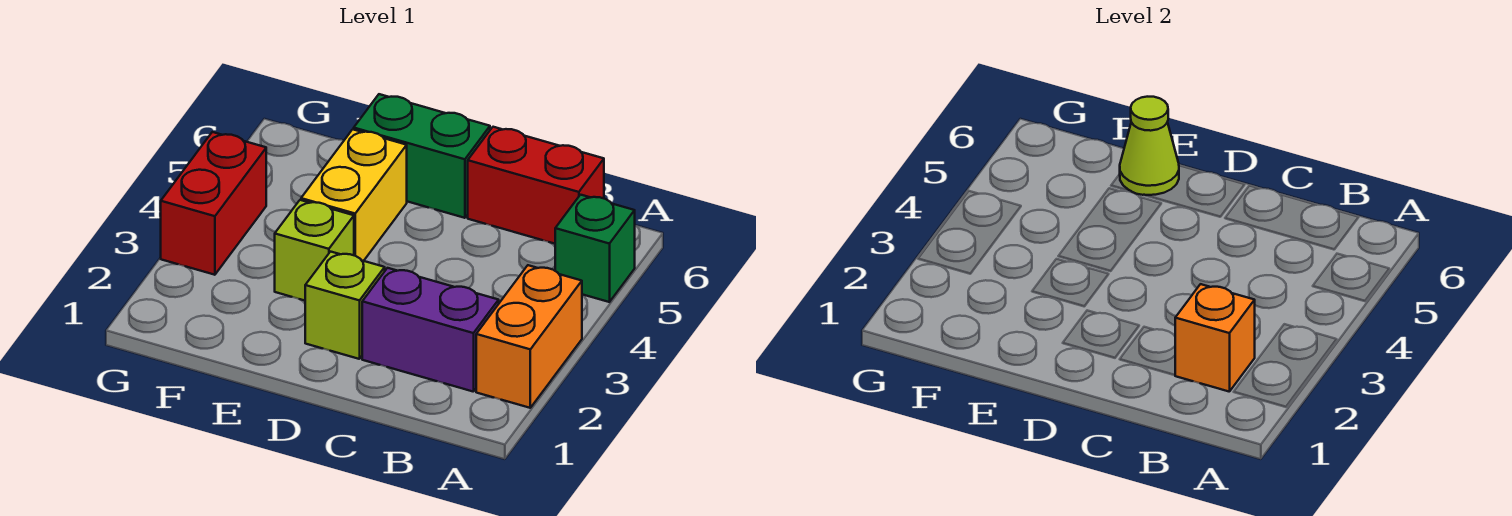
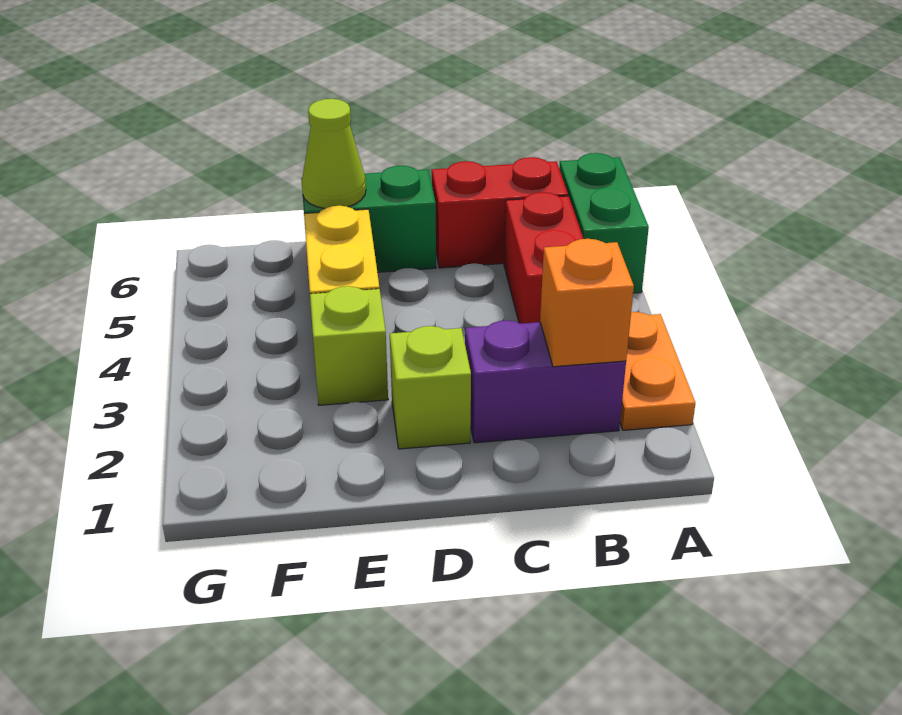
orange brick A2:A3 level 1 -> orange plate A2:A3 level 1
green brick A5 level 1 -> green brick A5:A6 level 1
red brick G3:G4 level 1 -> red brick B4:B5 level 1

